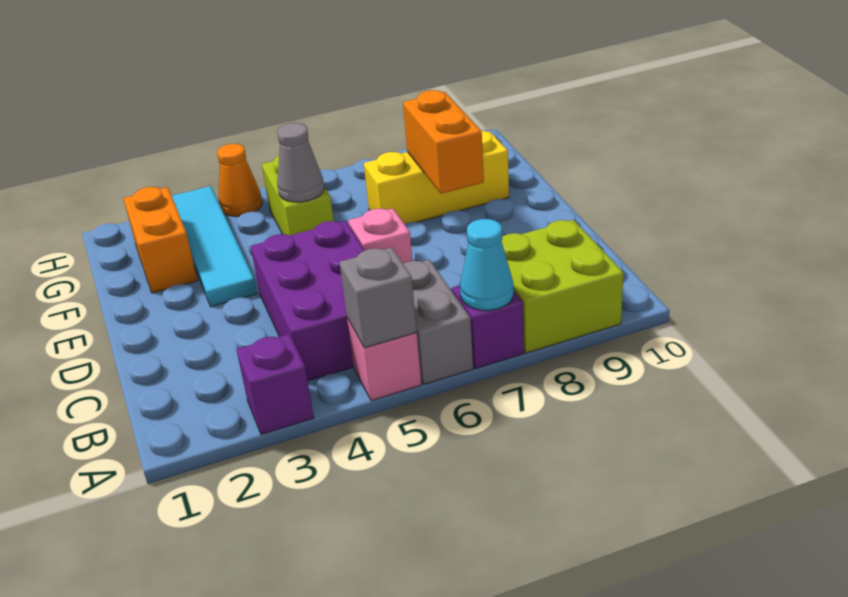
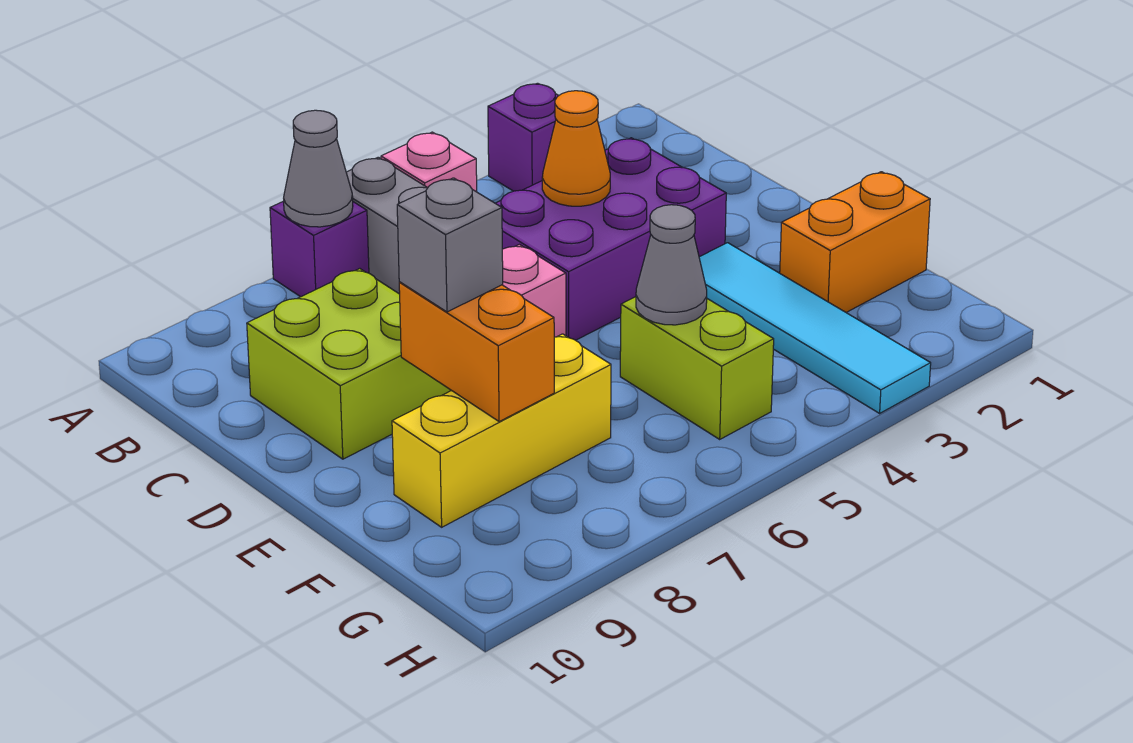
grey brick A5 level 2 -> grey brick E8 level 3
cyan cone A7 level 2 -> grey cone A7 level 2
lime brick A8:B9 level 1 -> lime brick C8:D9 level 1
purple brick B4:D5 level 1 -> purple brick C3:D5 level 1
orange brick F2:G2 level 1 -> orange brick F1:F2 level 1
orange cone H4 level 1 -> orange cone C4 level 2

